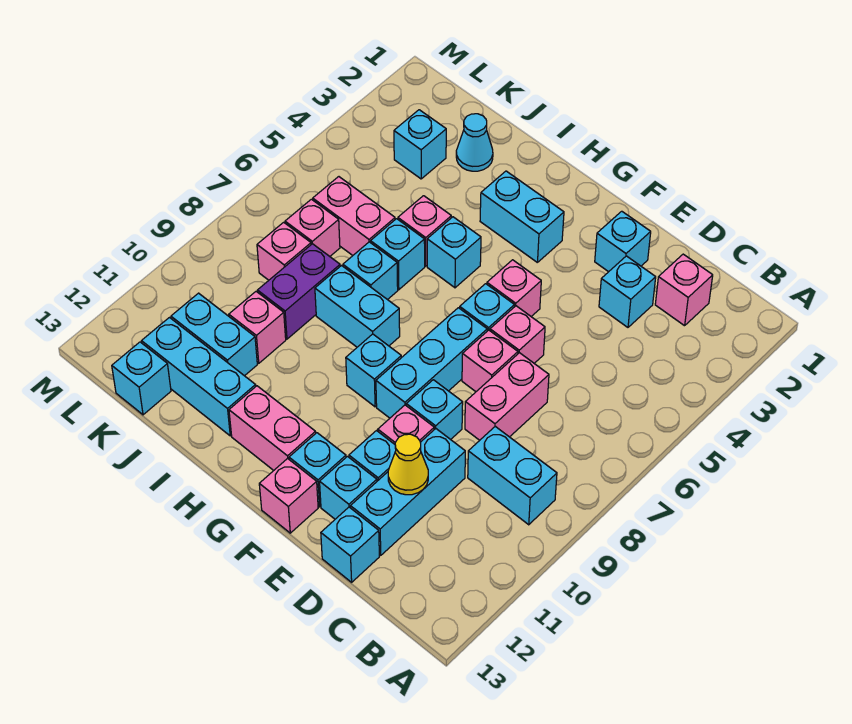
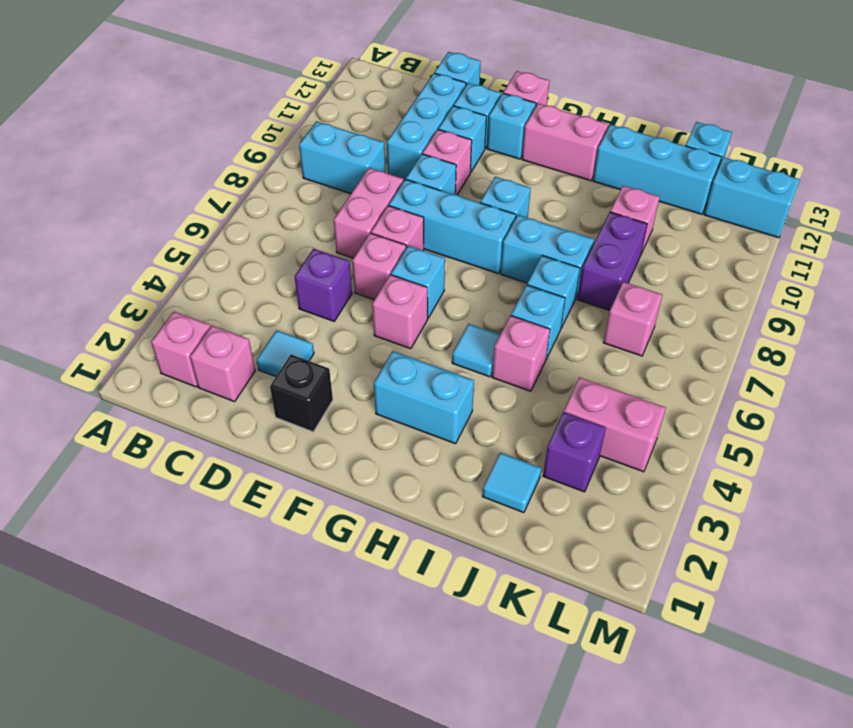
cyan brick D3 level 1 -> cyan tile D3 level 1
none -> purple brick D5 level 1
yellow cone D11 level 2 -> none
cyan brick E2 level 1 -> black brick E2 level 1
cyan brick F7:F9 level 1 -> cyan brick E8:G8 level 1
cyan brick H5 level 1 -> cyan tile H5 level 1
cyan cone J2 level 1 -> cyan tile J2 level 1
pink brick J6:K6 level 1 -> pink brick K4:L4 level 1
cyan brick J11:K11 level 1 -> cyan brick L12:M12 level 1
cyan brick K3 level 1 -> purple brick K3 level 1
pink brick K8 level 1 -> pink brick B2 level 1

